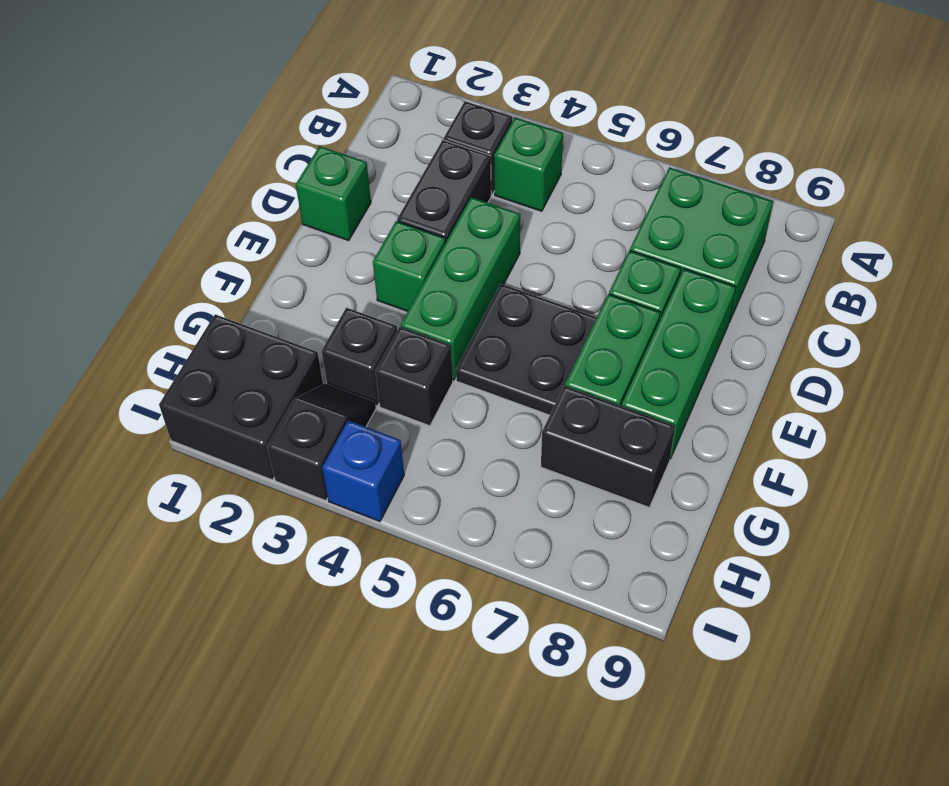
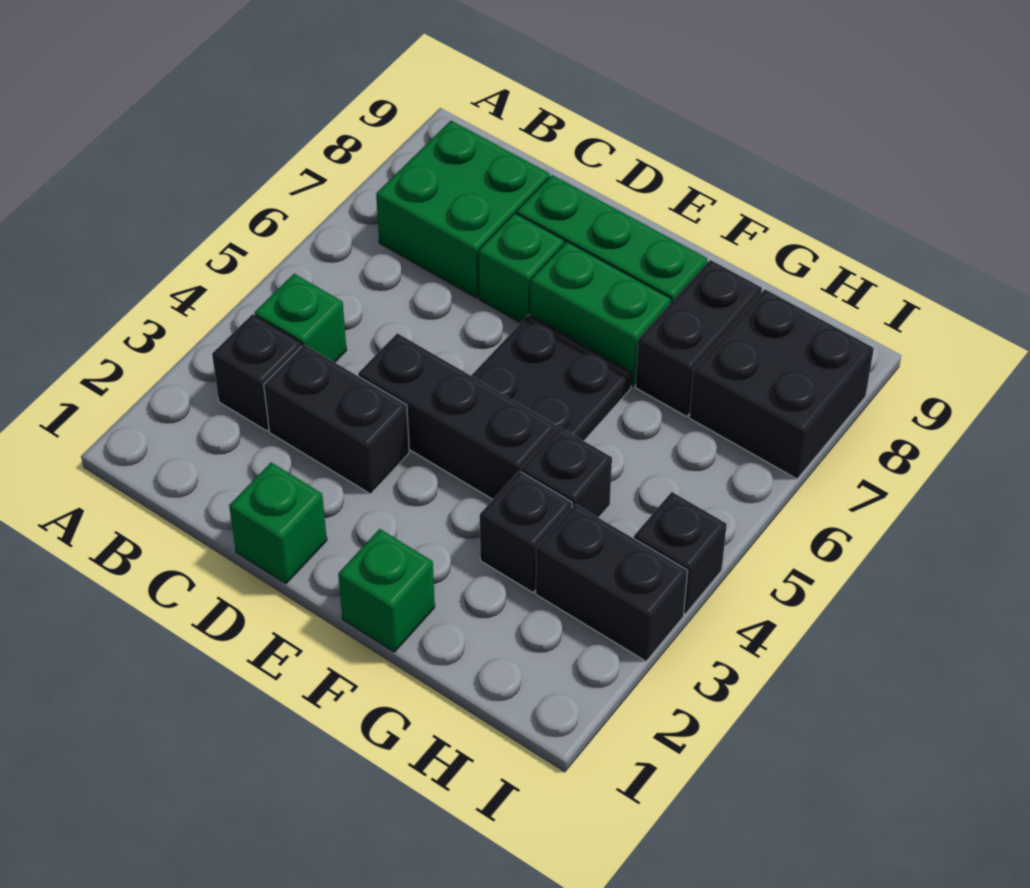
green brick D4:F4 level 1 -> black brick D4:F4 level 1
green brick E3 level 1 -> green brick F1 level 1
black brick H1:I2 level 1 -> black brick H7:I8 level 1
black slope H3:I3 level 1 top I -> black brick H3:I3 level 1
blue brick I4 level 1 -> black brick I4 level 1

